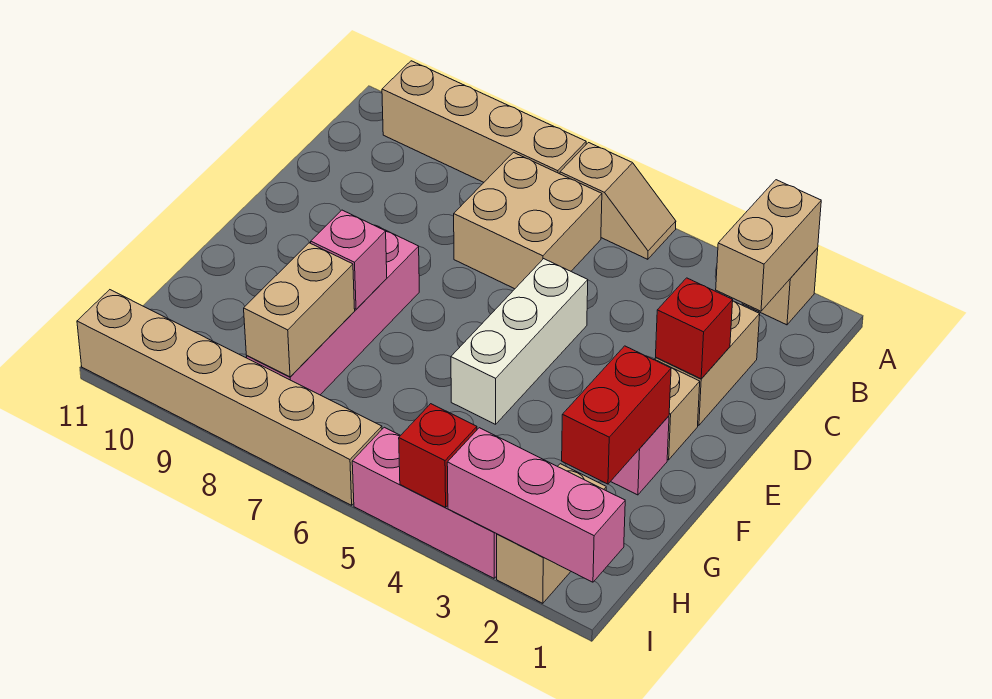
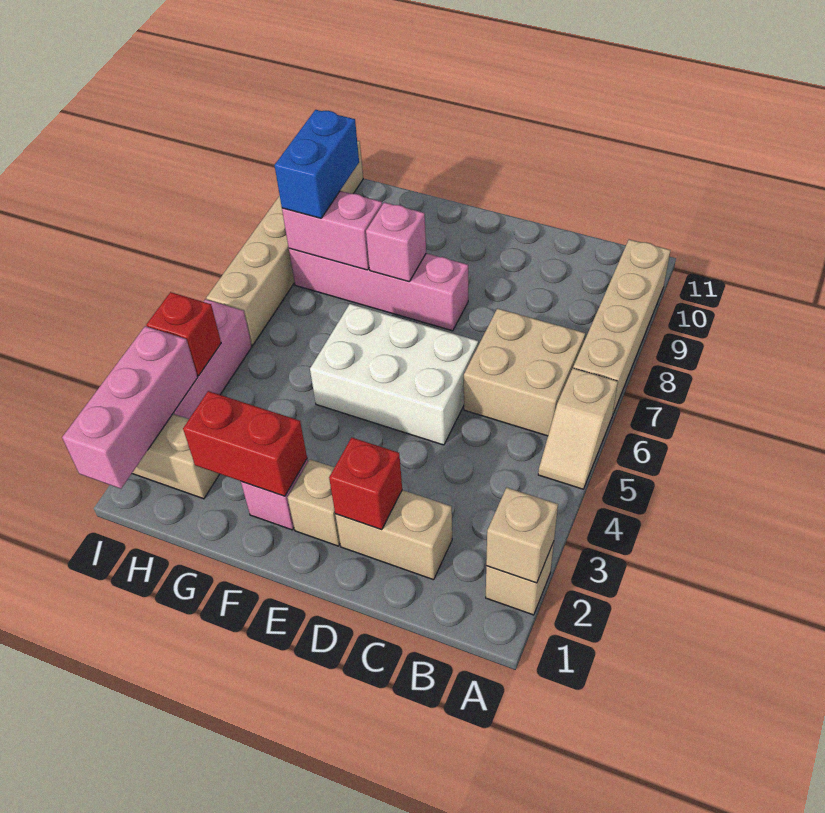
tan brick A2:B2 level 2 -> tan brick A2 level 2
white brick D5:F5 level 1 -> white brick D5:F6 level 1
tan brick G8:H8 level 2 -> pink brick G8:H8 level 2
none -> blue brick H8:H9 level 3

